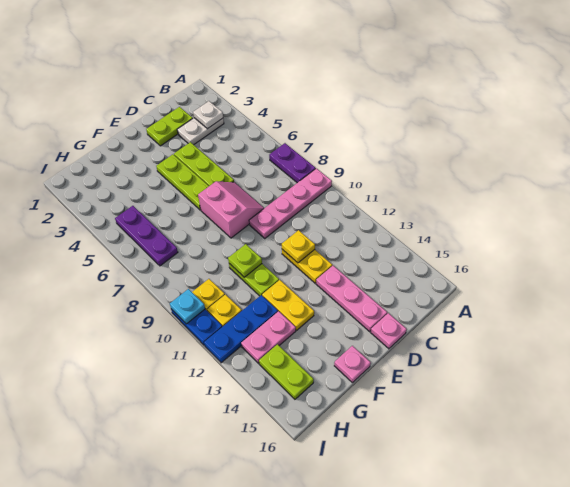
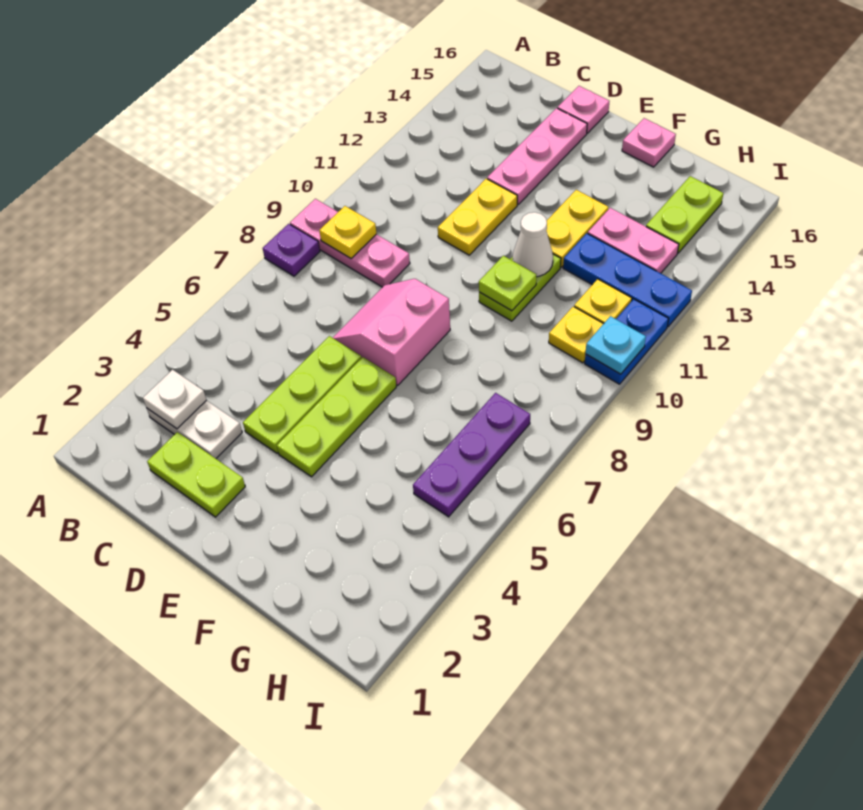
purple plate A7:A8 level 1 -> purple plate A8 level 1
pink plate A9:D9 level 1 -> pink plate A9:C9 level 1
yellow plate D11 level 2 -> yellow plate B9 level 2
none -> white cone F11 level 2

